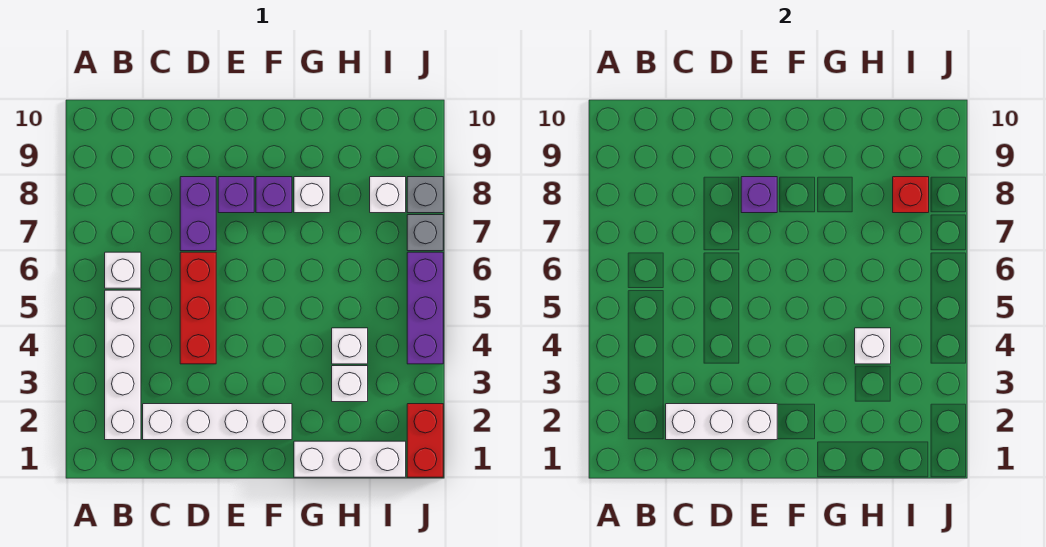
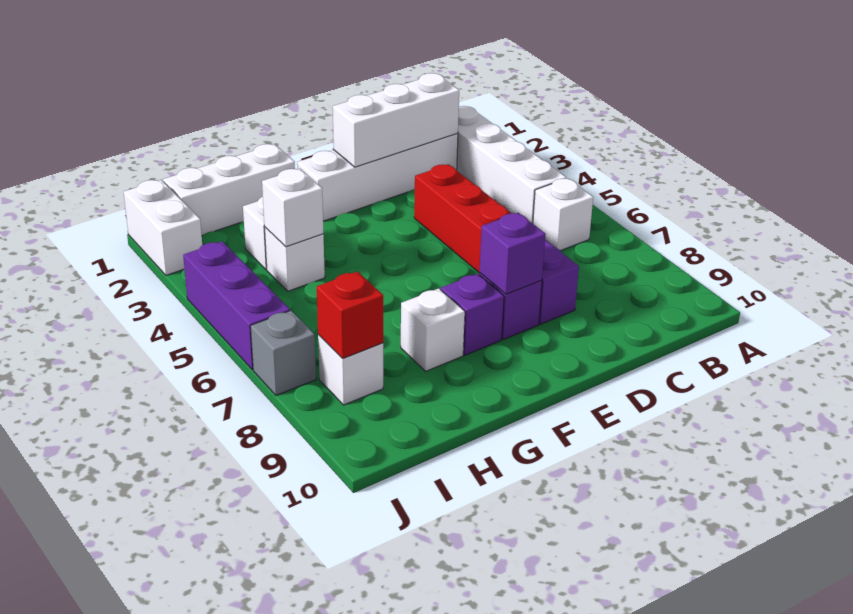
red brick J1:J2 level 1 -> white brick J1:J2 level 1
grey brick J8 level 1 -> none

